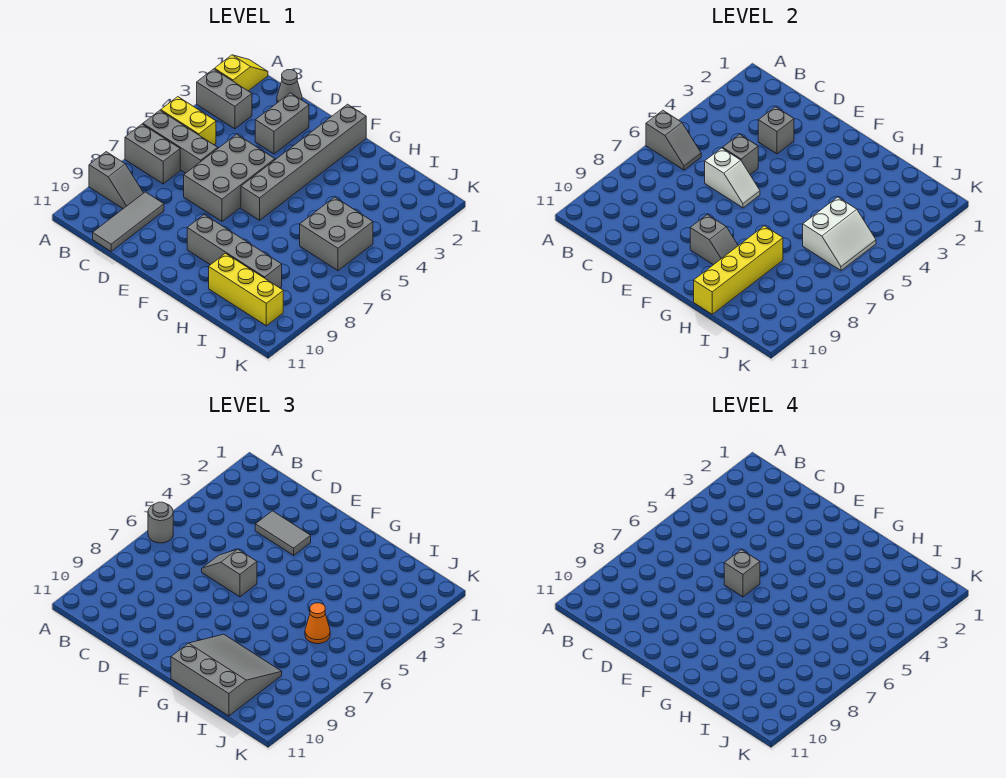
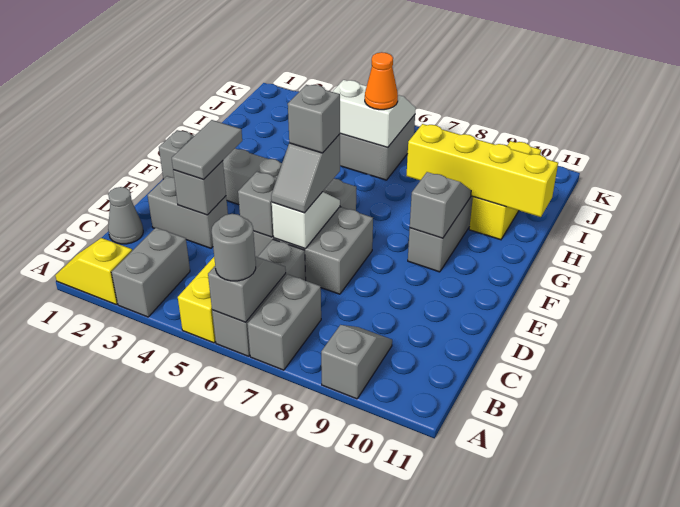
grey tile C9:C11 level 1 -> none
grey slope G9:I11 level 3 top 11 -> none

